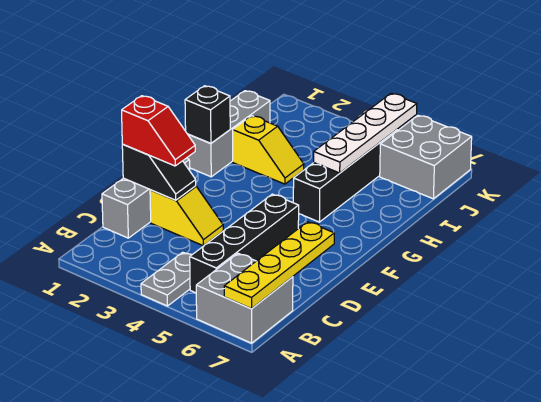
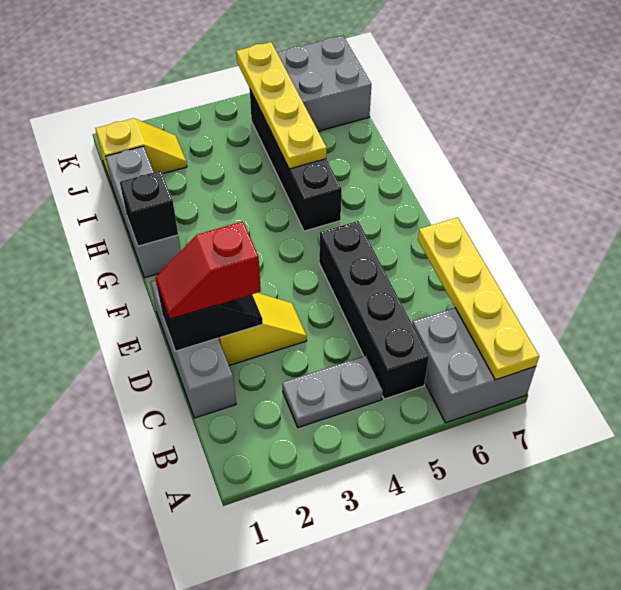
grey plate A4:B4 level 1 -> grey plate B3:B4 level 1
red slope D1:D2 level 3 top 1 -> red slope D1:D2 level 3 top 2
yellow slope H2:H3 level 1 top 2 -> yellow slope J1:J2 level 1 top 1
white plate H5:K5 level 2 -> yellow plate H5:K5 level 2

